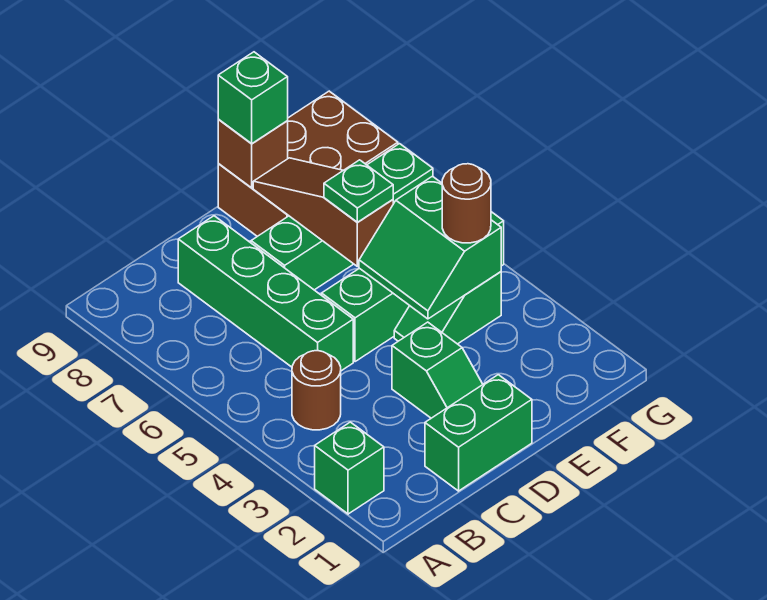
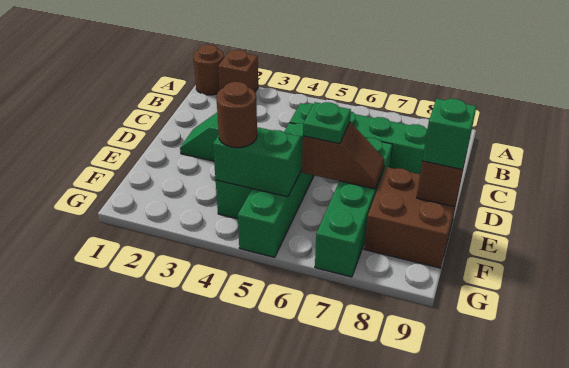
green brick A2 level 1 -> brown brick A2 level 1
brown round brick B4 level 1 -> brown round brick A1 level 1
green brick C1:D1 level 1 -> none
brown slope E6:E8 level 2 top 6 -> brown slope E6:E7 level 2 top 6
brown brick E8:G9 level 1 -> brown brick E8:F9 level 1

